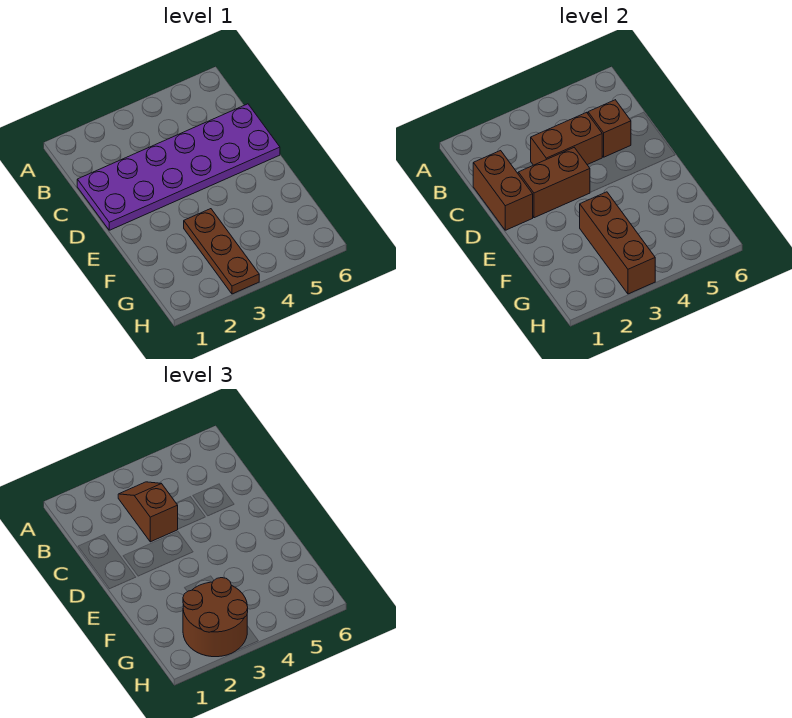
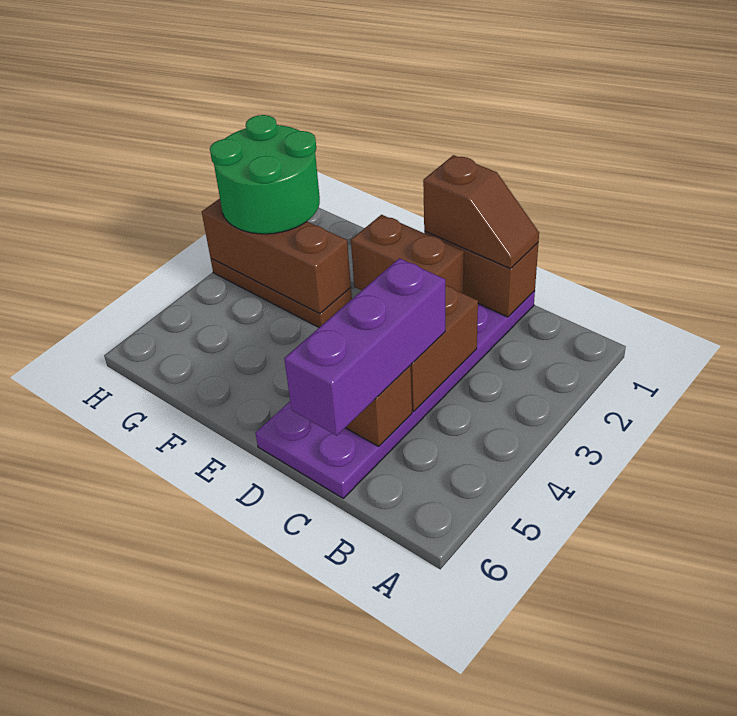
brown slope B3:C3 level 3 top C -> brown slope C1:D1 level 3 top D
none -> purple brick C4:C6 level 3
brown brick D2:D3 level 2 -> brown brick D2:E2 level 2
brown round brick G2:H3 level 3 -> green round brick G2:H3 level 3

